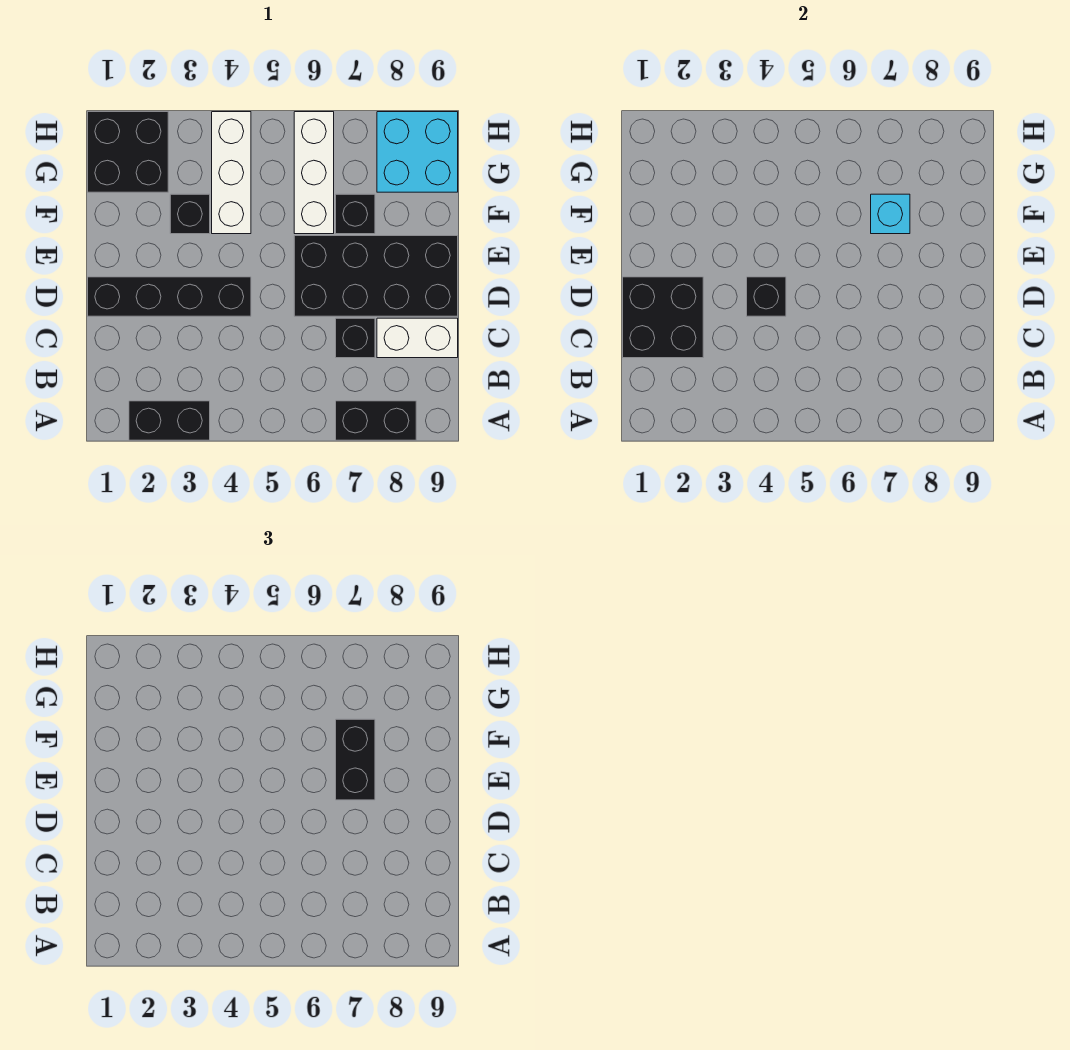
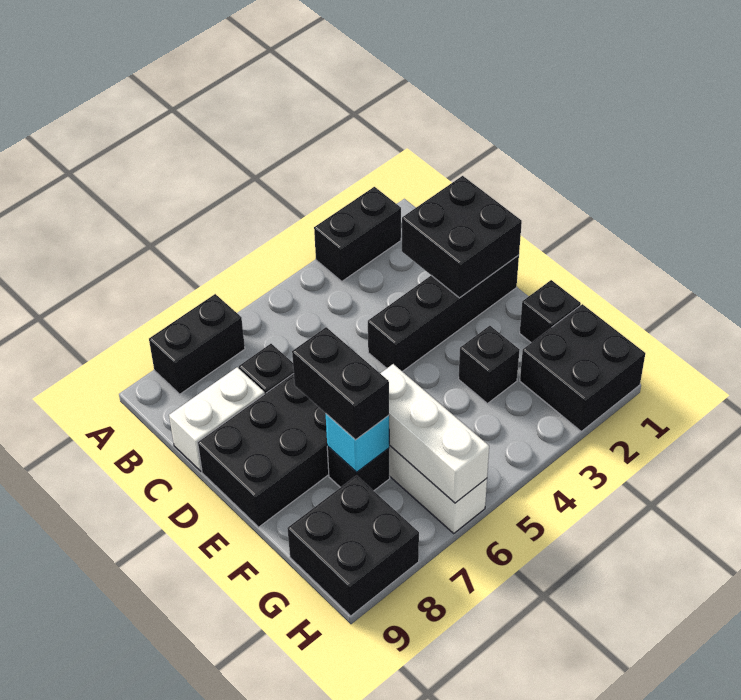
black brick D4 level 2 -> black brick F1 level 1
white brick F4:H4 level 1 -> white brick F6:H6 level 2
cyan brick G8:H9 level 1 -> black brick G8:H9 level 1

